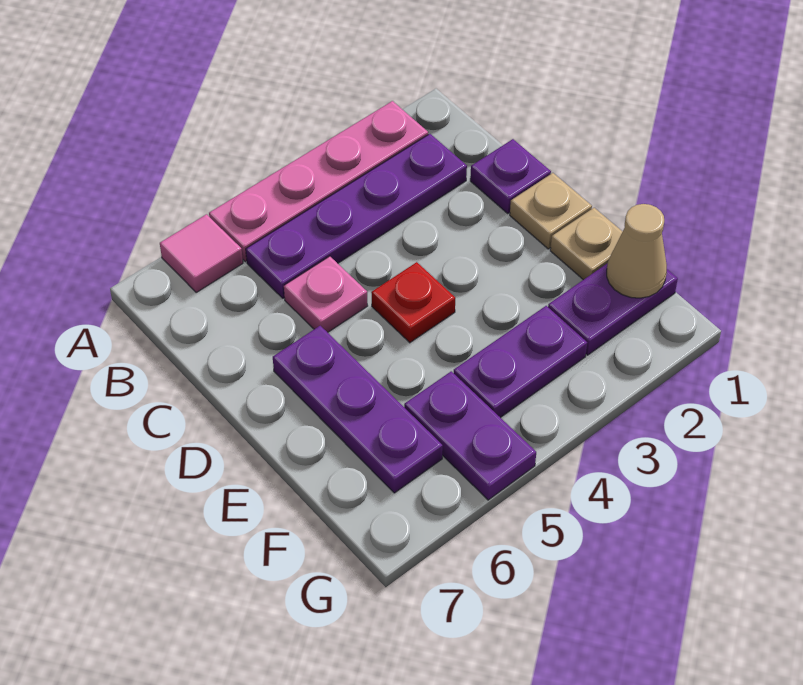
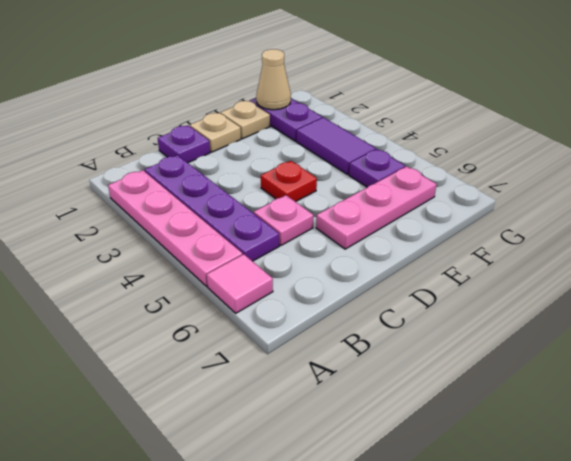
purple plate D6:F6 level 1 -> pink plate D6:F6 level 1
purple plate F3:F4 level 1 -> purple tile F3:F4 level 1
purple plate F5:G5 level 1 -> purple plate F5 level 1

